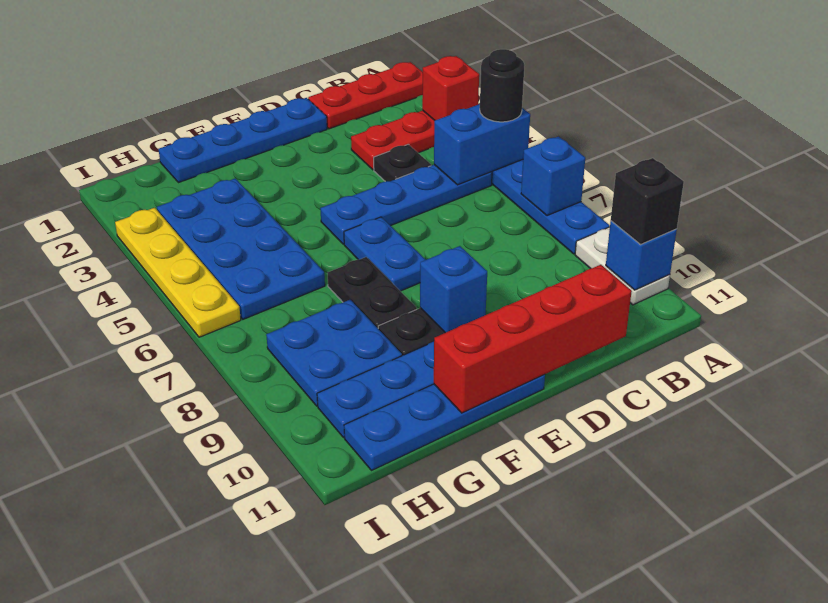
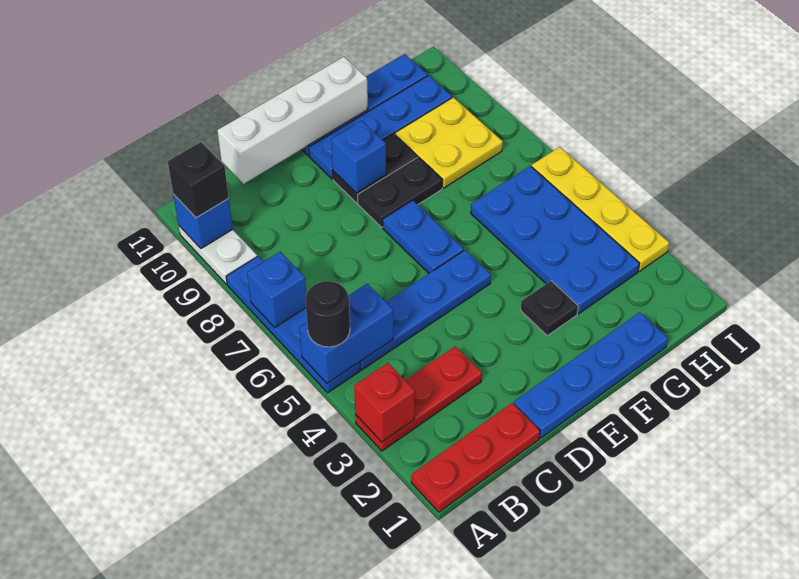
black plate C4 level 1 -> black plate F3 level 1
red brick C11:F11 level 2 -> white brick C11:F11 level 2
black plate F7:F8 level 1 -> black plate E8:F8 level 1
blue plate G8:H9 level 1 -> yellow plate G8:H9 level 1

